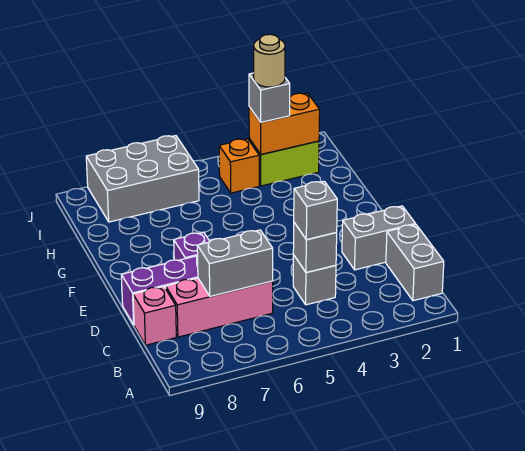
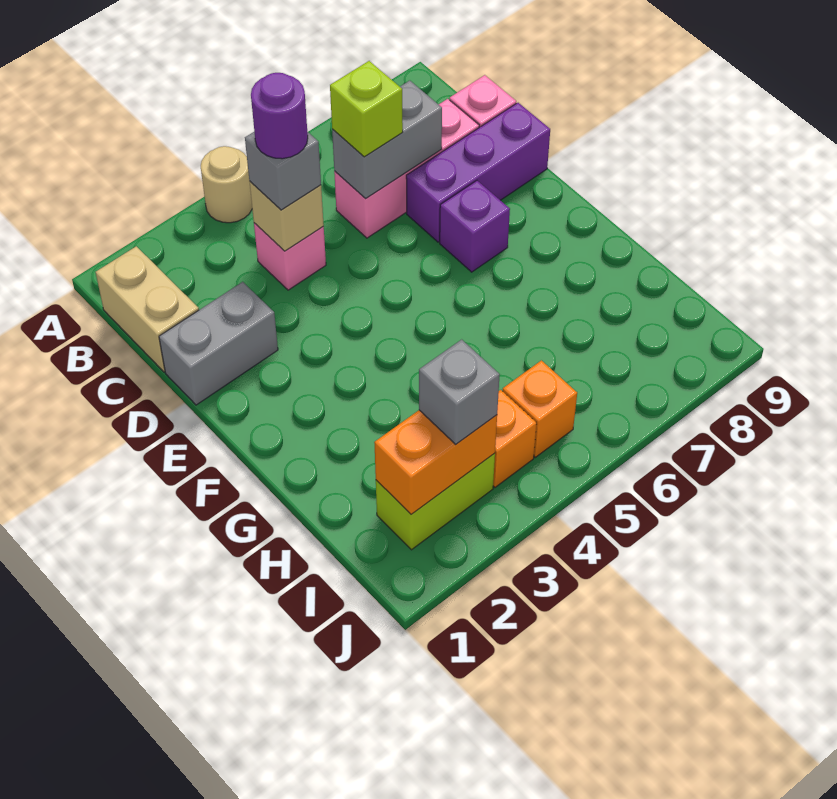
grey brick B1:C1 level 1 -> tan brick B1:C1 level 1
grey brick C4 level 1 -> pink brick C4 level 1
grey brick C4 level 2 -> tan brick C4 level 2
none -> purple round brick C4 level 4
none -> lime brick C6 level 3
tan round brick I3 level 4 -> tan round brick A4 level 1
none -> orange brick I5 level 1
grey brick I6:J8 level 1 -> none

